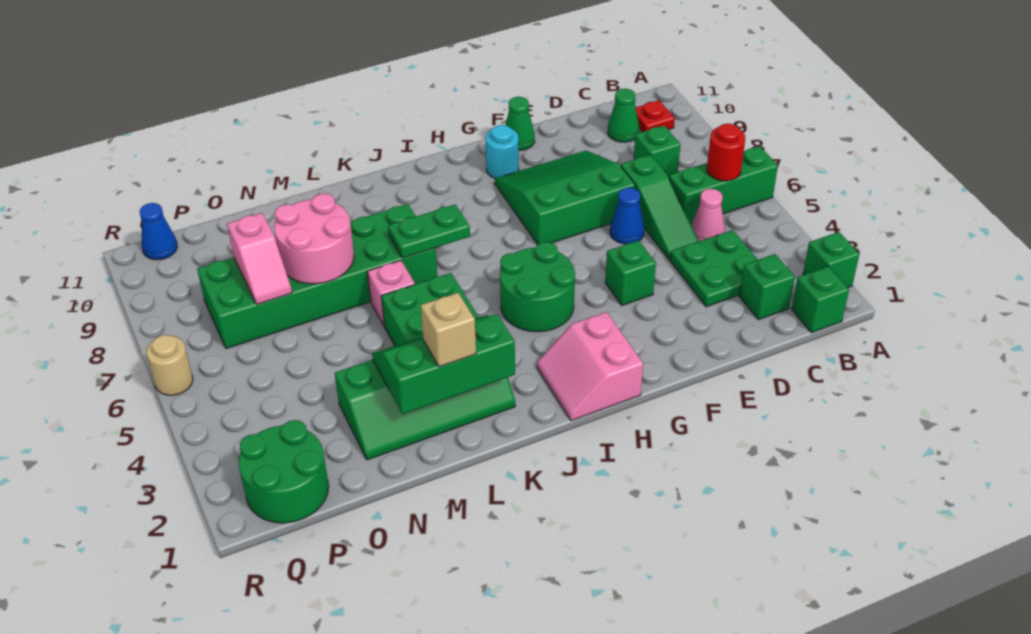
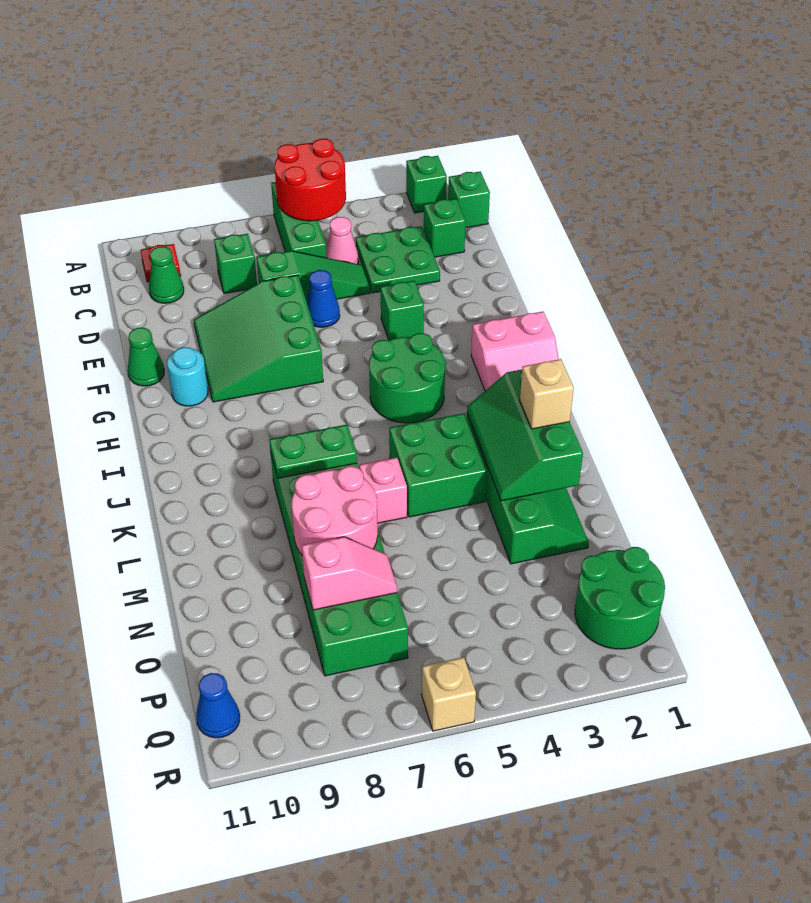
red round brick B6 level 2 -> red round brick A5:B6 level 2
green plate J7:K7 level 2 -> green plate K7:K8 level 2
tan round brick R6 level 1 -> tan brick R6 level 1

